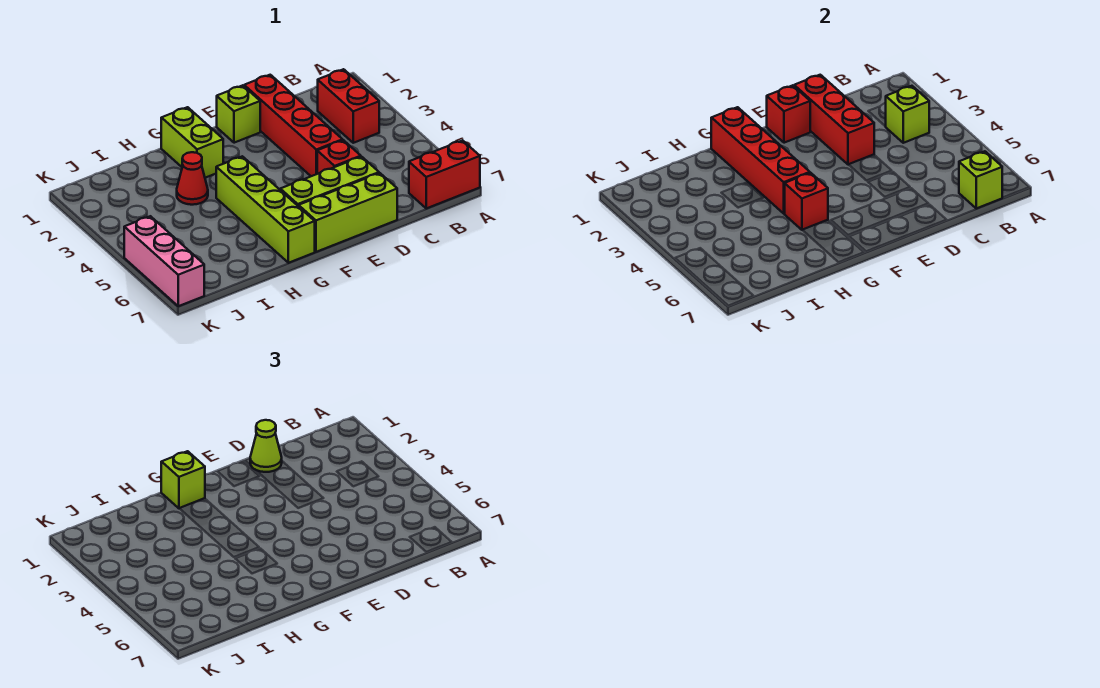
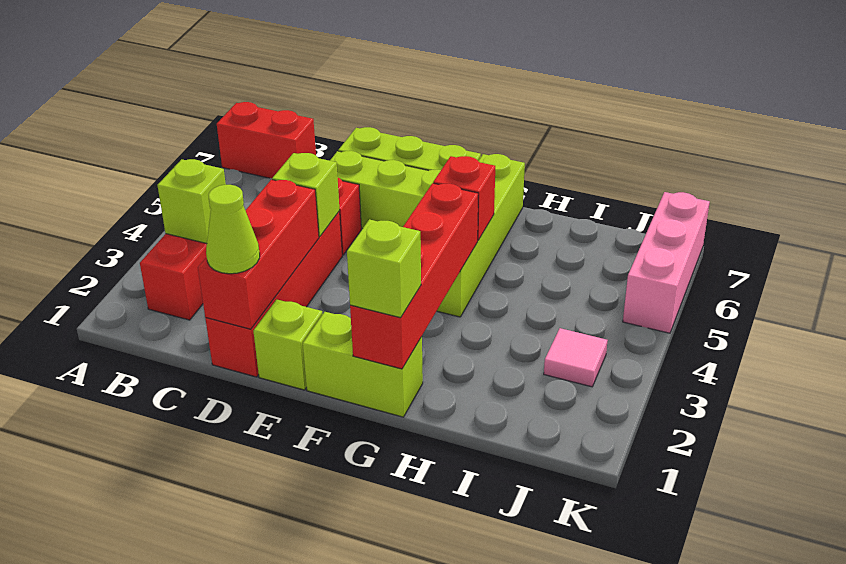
lime brick B7 level 2 -> lime brick D4 level 2
red brick E1 level 2 -> none
lime brick G1:G2 level 1 -> lime brick F1:G1 level 1
red cone H3 level 1 -> none
none -> pink tile J3 level 1

